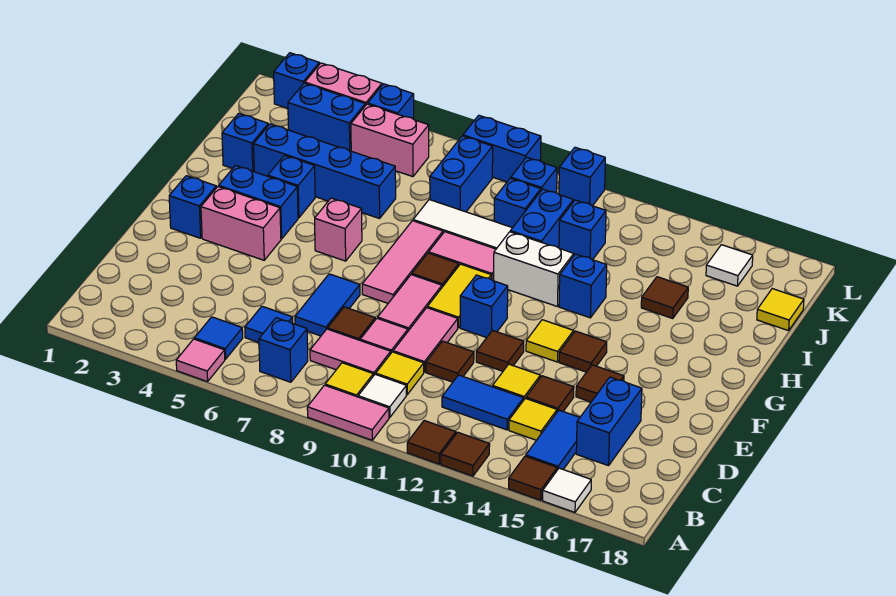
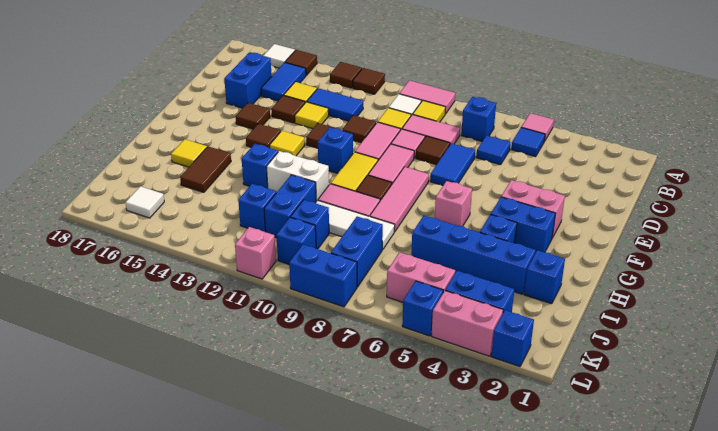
blue brick F2 level 1 -> none
brown tile I15 level 1 -> brown tile H15:I15 level 1
yellow tile J18 level 1 -> yellow tile H16 level 1
blue brick L11 level 1 -> pink brick L11 level 1

